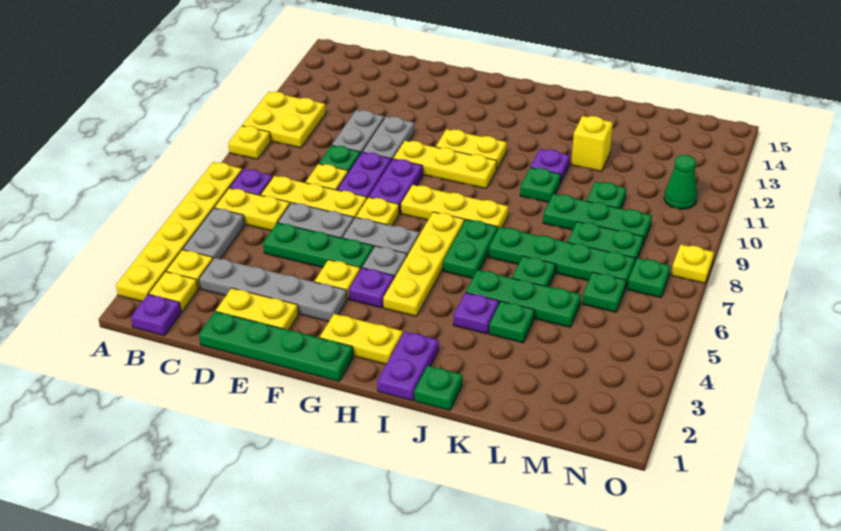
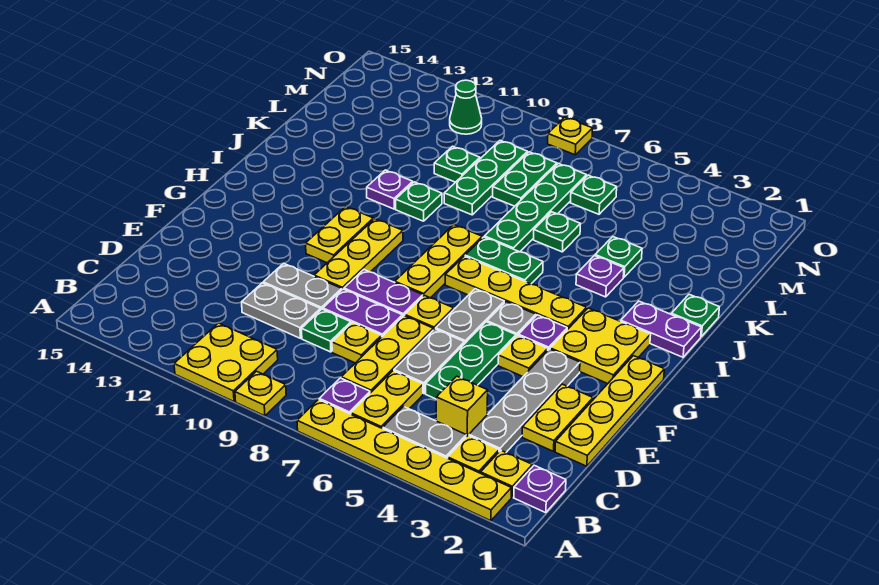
green plate D1:G1 level 1 -> yellow plate D1:G1 level 1
yellow plate G2:H2 level 1 -> yellow plate G2:H3 level 1
green plate J5:L5 level 1 -> none
yellow brick K12 level 1 -> yellow brick C4 level 1
green plate N7 level 1 -> none

